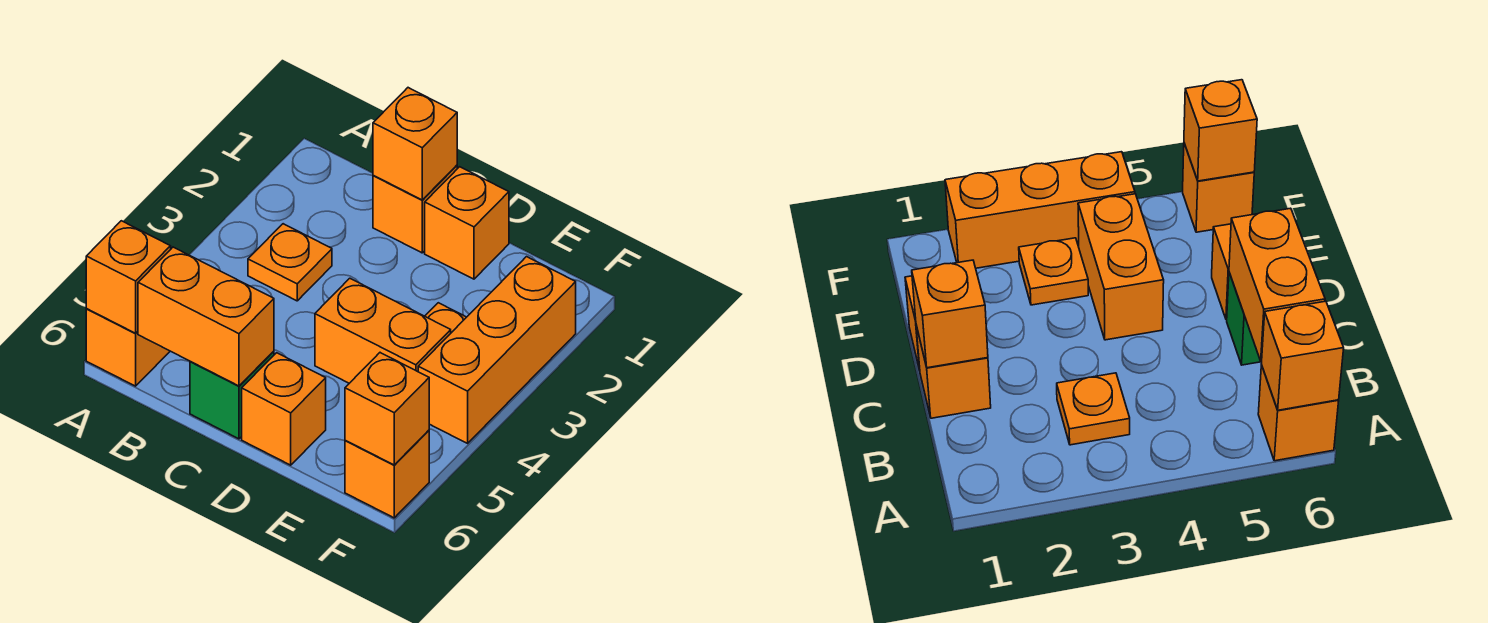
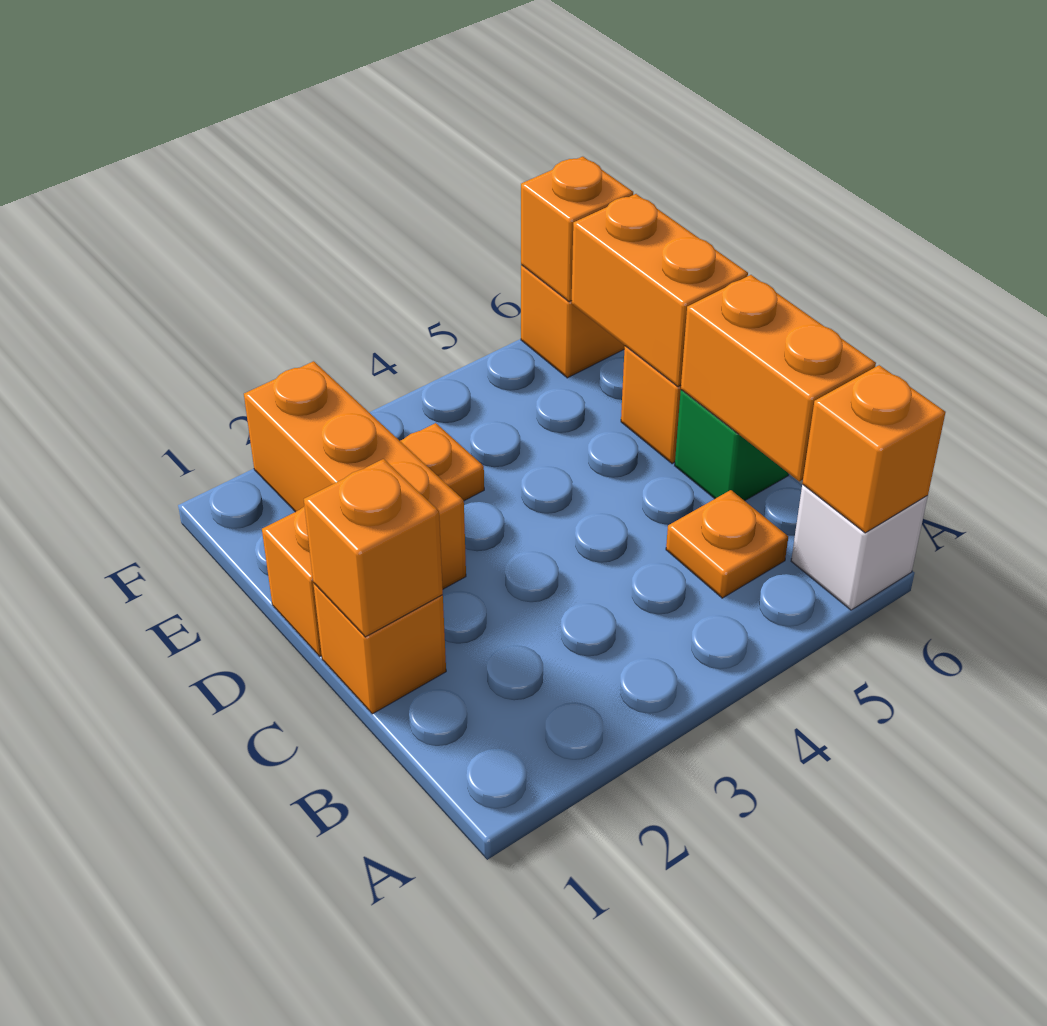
orange brick A6 level 1 -> white brick A6 level 1
orange plate B3 level 1 -> orange plate B5 level 1
orange brick D4:E4 level 1 -> orange brick D6:E6 level 2
orange brick F2:F4 level 1 -> orange brick D2:F2 level 1

